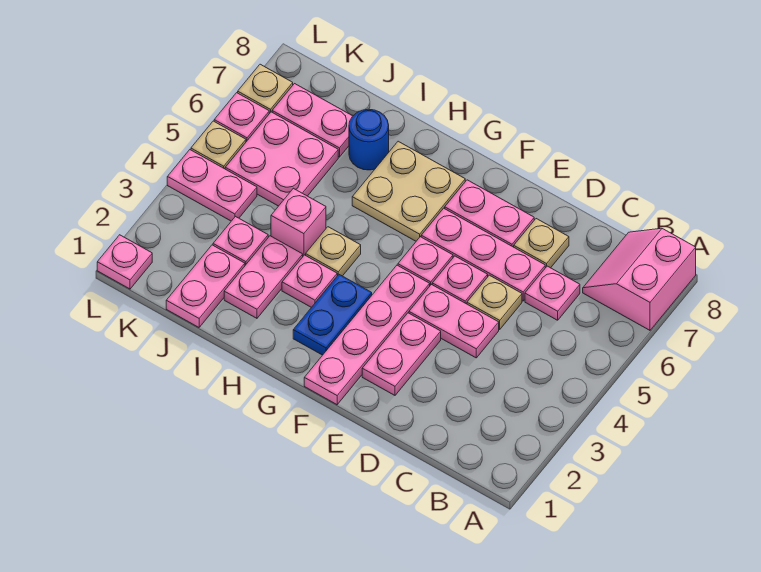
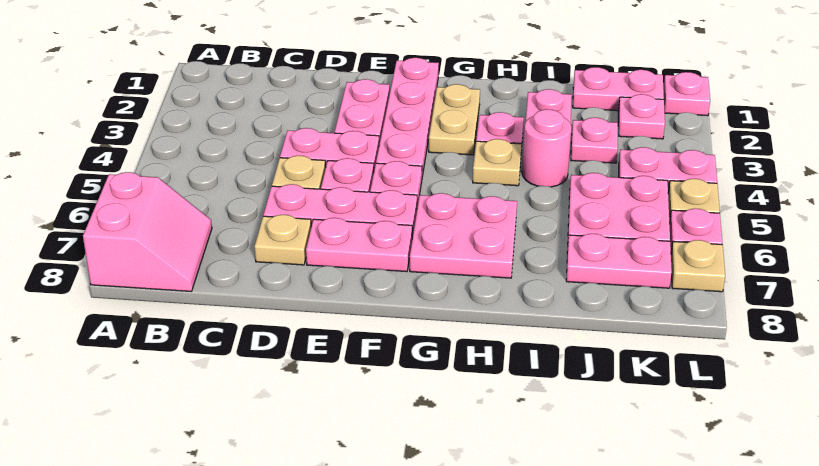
pink plate C6 level 1 -> pink plate K2 level 1
blue plate G2:G3 level 1 -> tan plate G2:G3 level 1
tan plate G6:H7 level 1 -> pink plate G6:H7 level 1
pink brick I4 level 1 -> pink round brick I4 level 1
blue round brick I7 level 1 -> none
pink plate J1:J2 level 1 -> pink plate J1:K1 level 1

